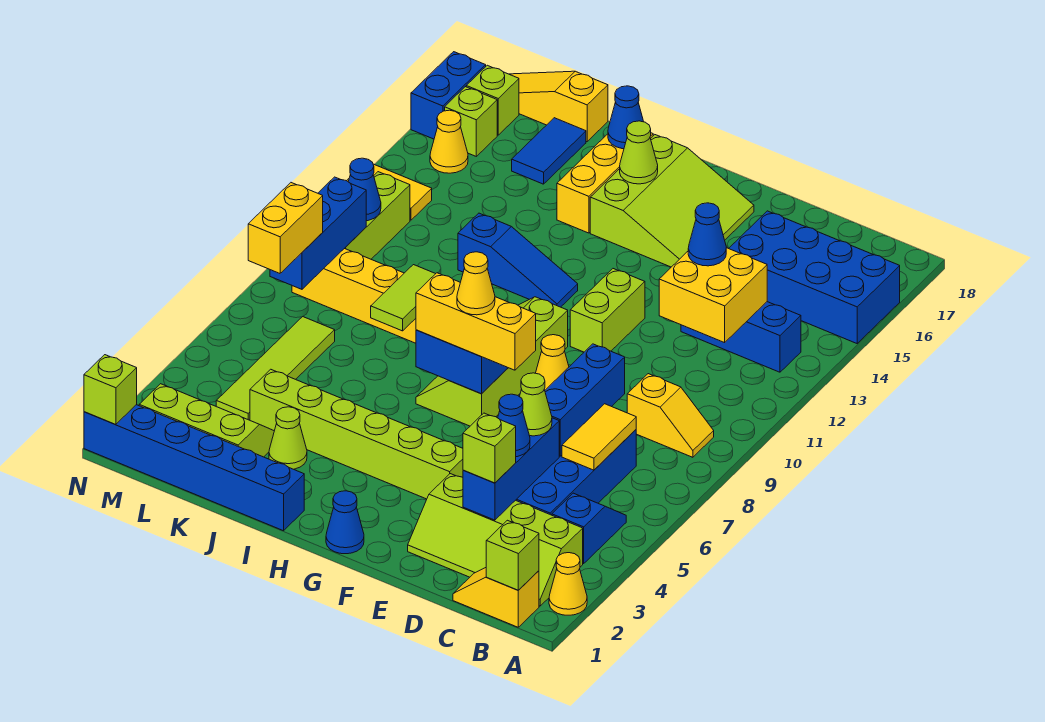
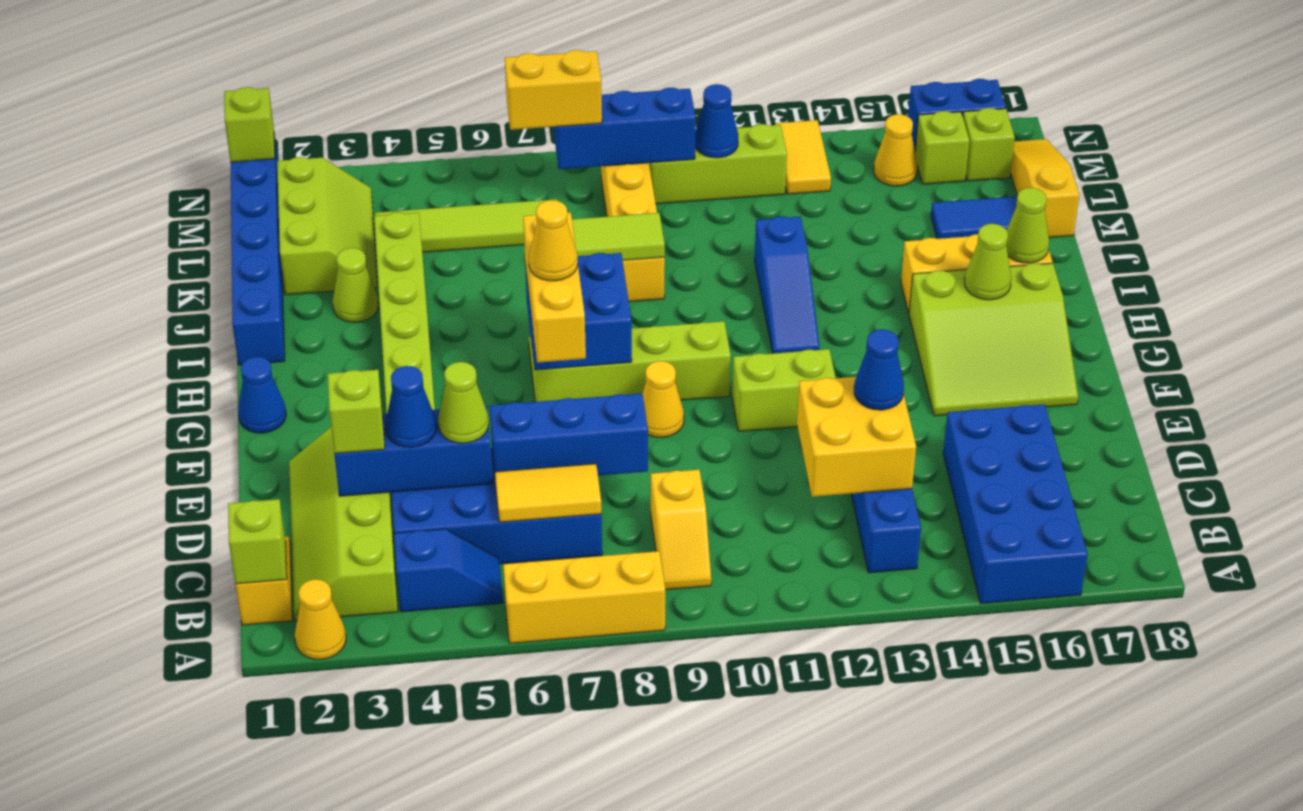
none -> yellow brick A6:A8 level 1
blue cone I17 level 2 -> lime cone I17 level 2

